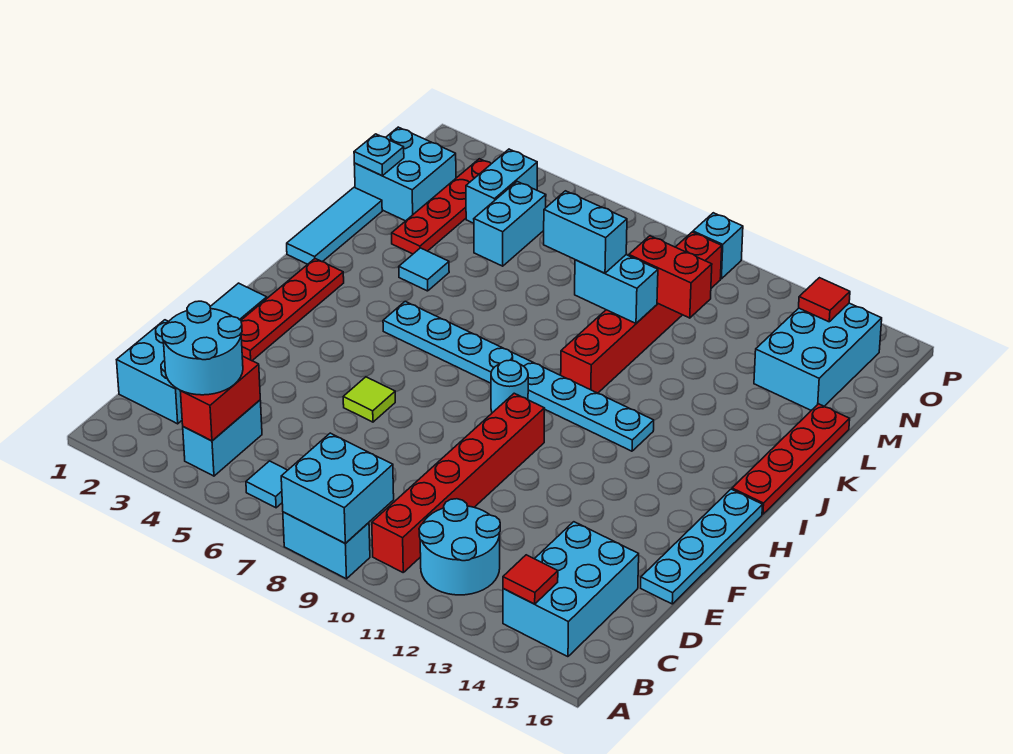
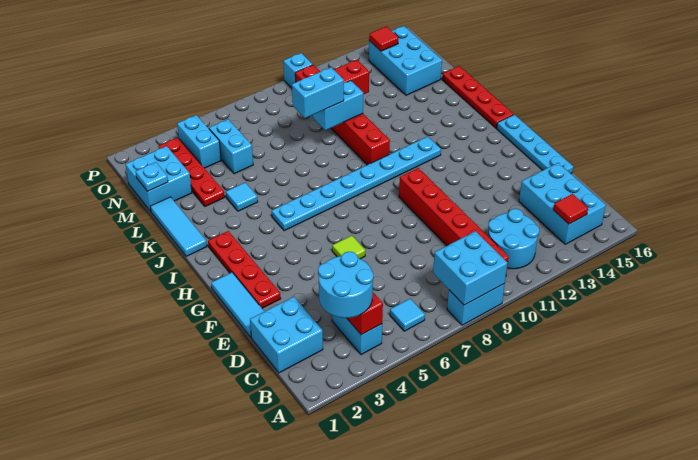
cyan round brick H9 level 1 -> none

